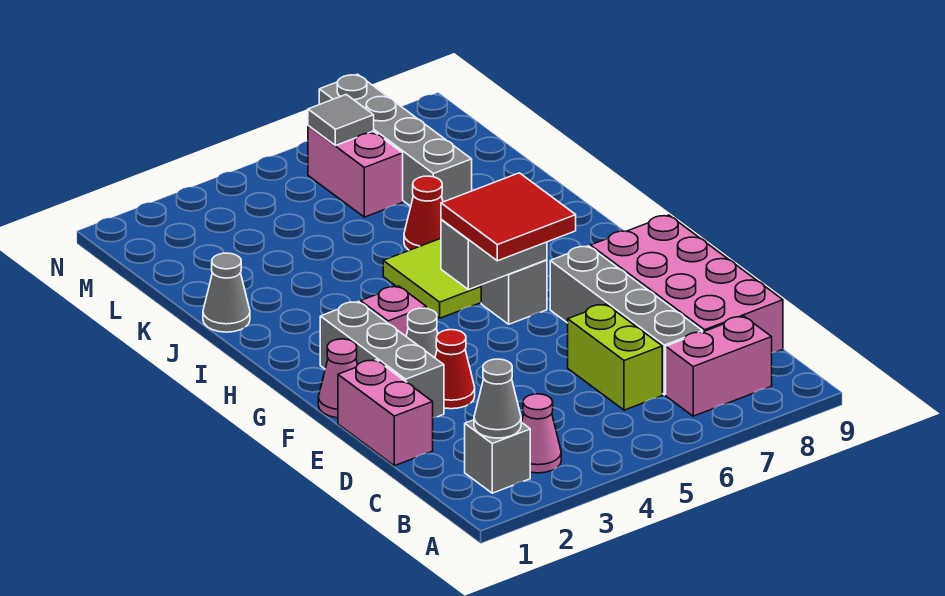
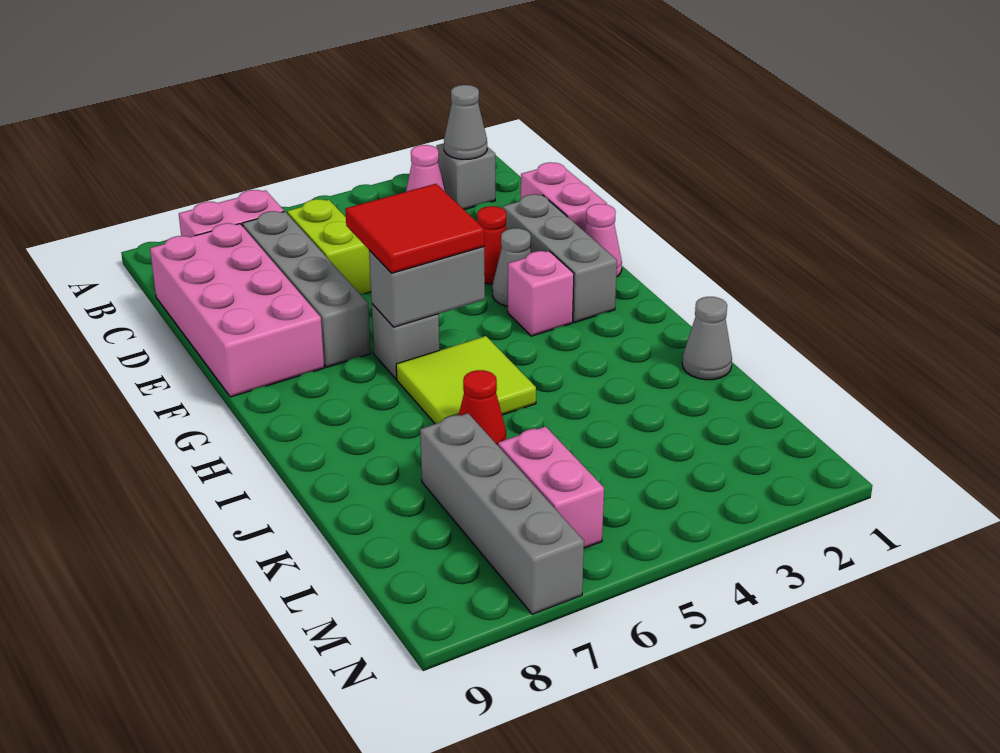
grey tile M6 level 2 -> none

